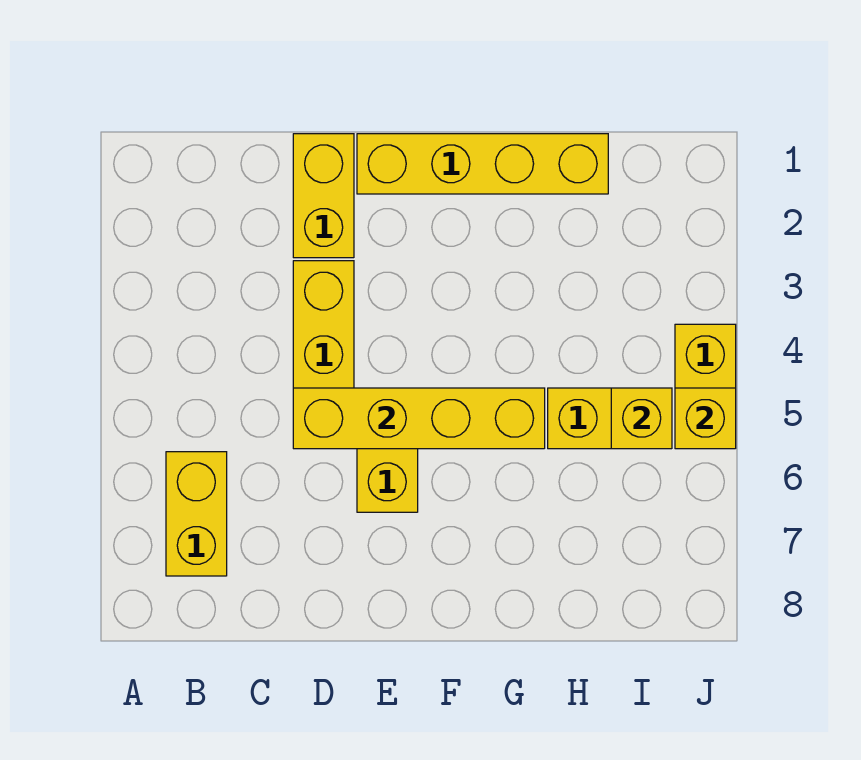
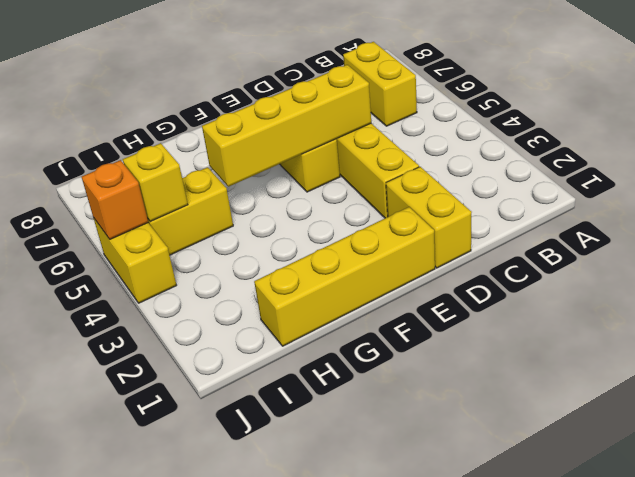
yellow brick J5 level 2 -> orange brick J5 level 2

